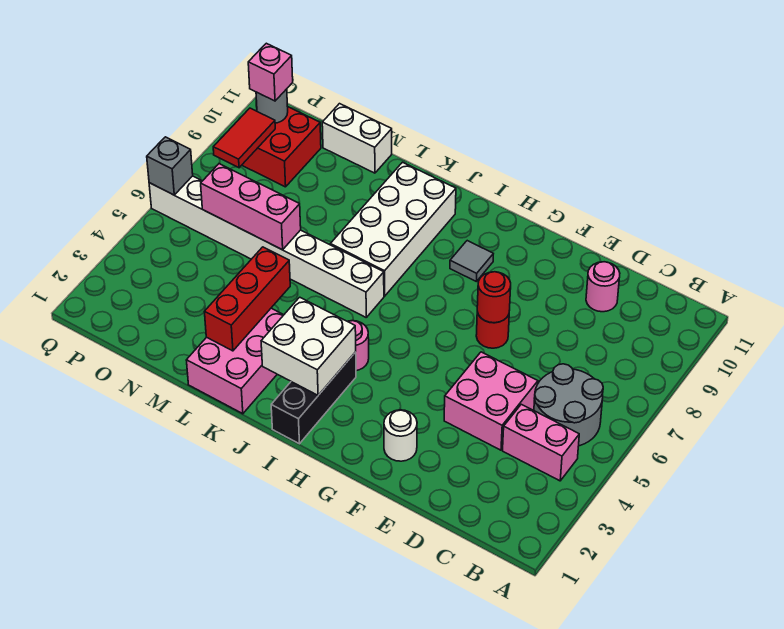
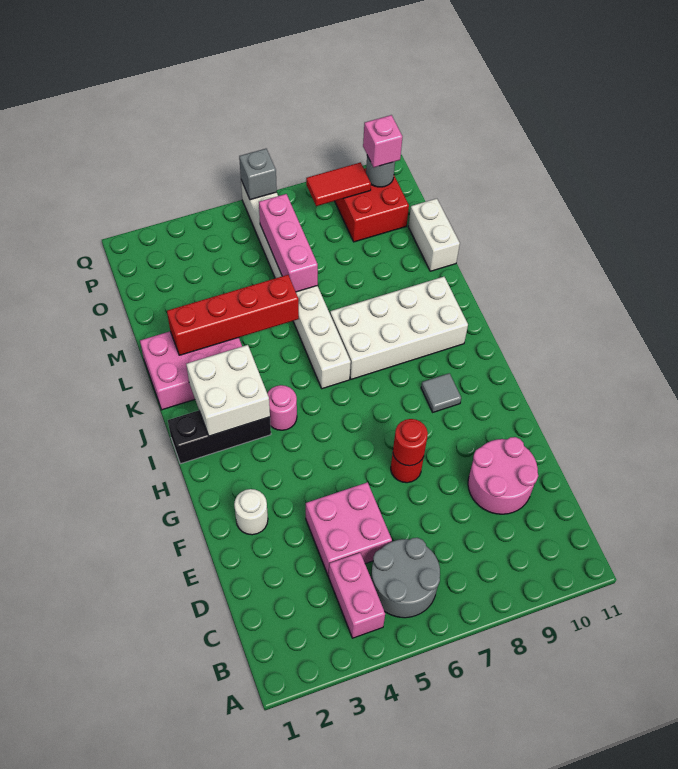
pink round brick D10 level 1 -> pink round brick D9:E10 level 1
red brick L2:L4 level 2 -> red brick L2:L5 level 2

